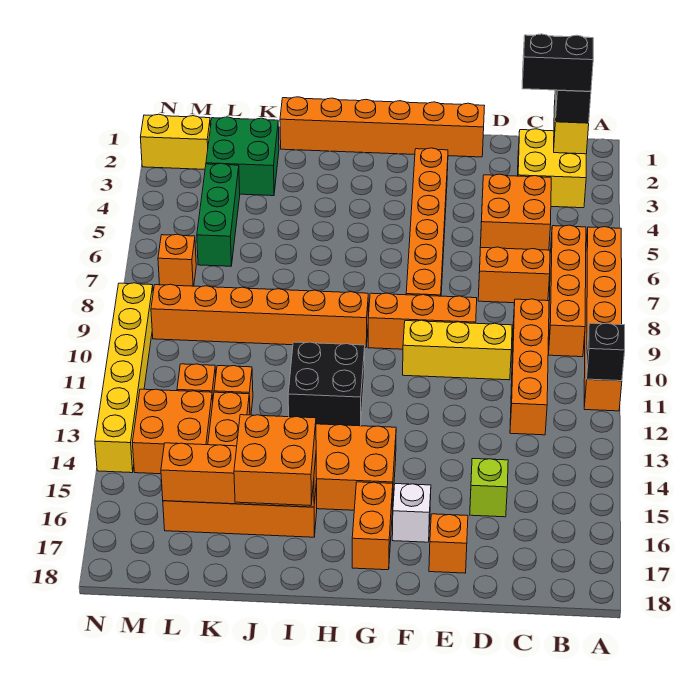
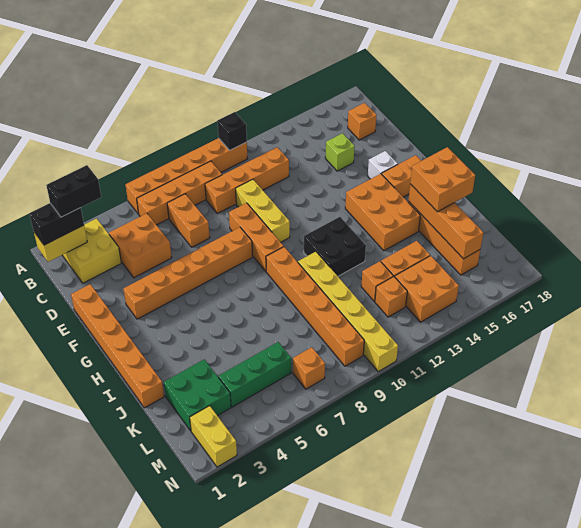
black brick B2:C2 level 4 -> black brick B2:B3 level 4
orange brick E17 level 1 -> orange brick C17 level 1
yellow brick N9:N14 level 1 -> yellow brick I10:N10 level 1

